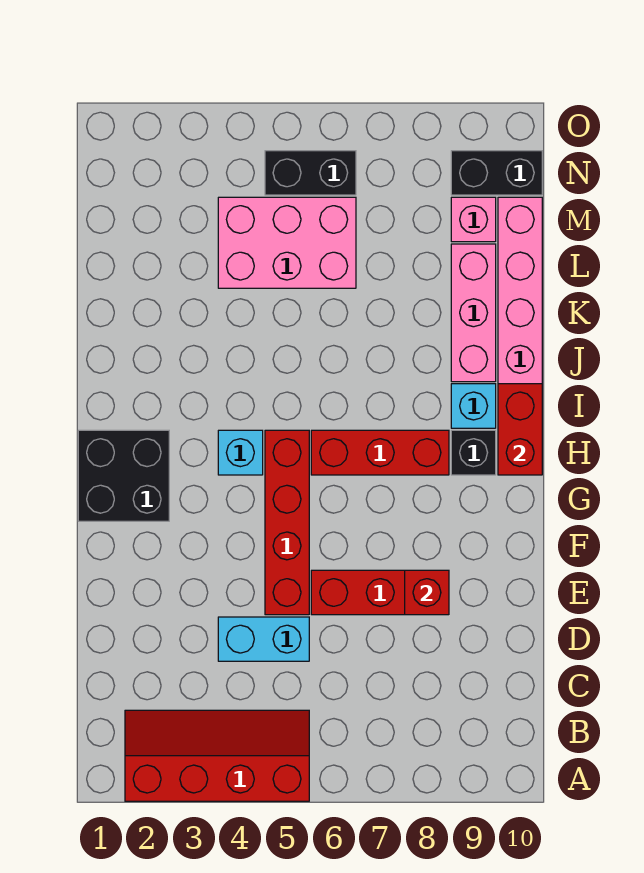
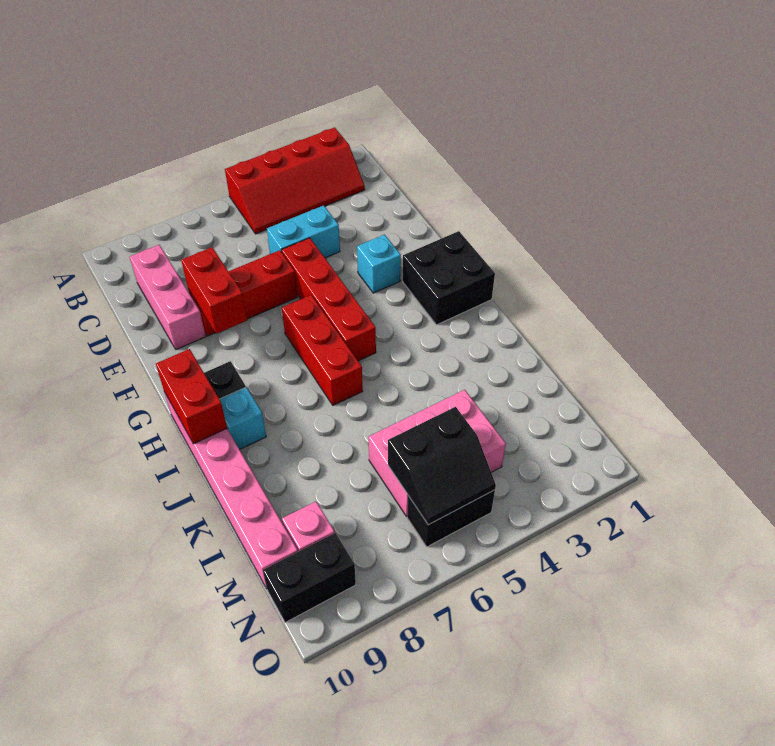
red brick E8 level 2 -> red brick E8:F8 level 2
cyan brick H4 level 1 -> cyan brick F3 level 1
red brick H6:H8 level 1 -> red brick G6:I6 level 1
pink brick J9:L9 level 1 -> pink brick C9:E9 level 1
none -> black slope M5:N6 level 2 top M

